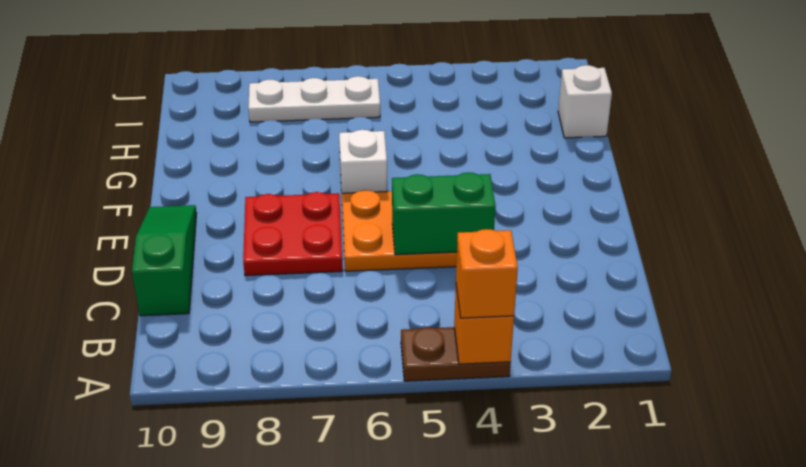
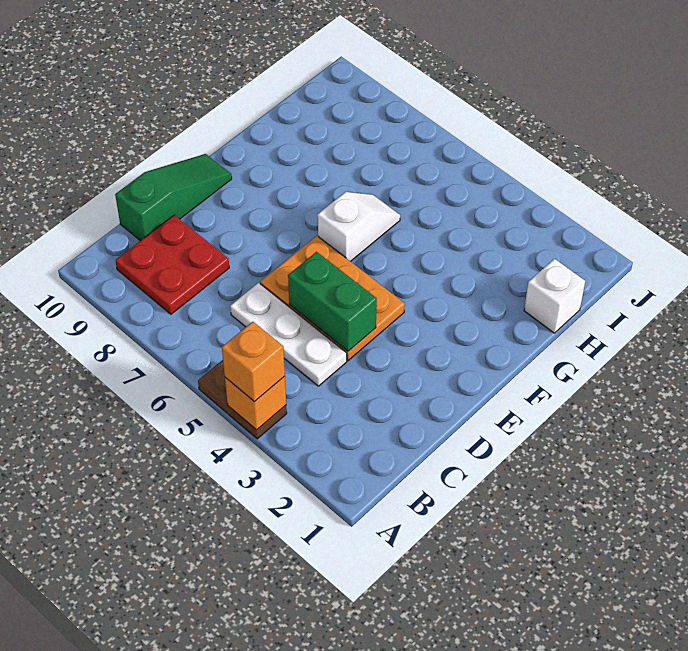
red plate D7:E8 level 1 -> red plate B8:C9 level 1
white plate I6:I8 level 1 -> white plate C4:C6 level 1

